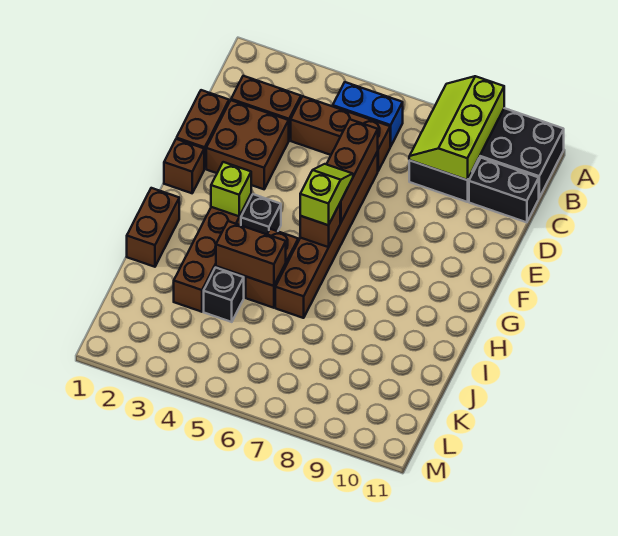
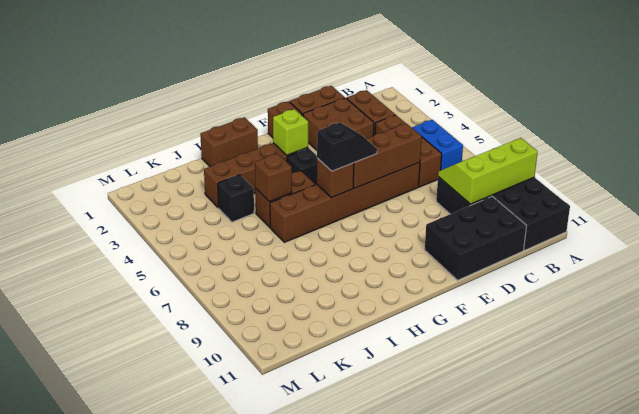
black brick C10:C11 level 1 -> black brick C10:E11 level 1
lime slope F6:G6 level 3 top G -> black slope F6:G6 level 3 top G
brown brick I4:I5 level 2 -> brown brick I5 level 2

